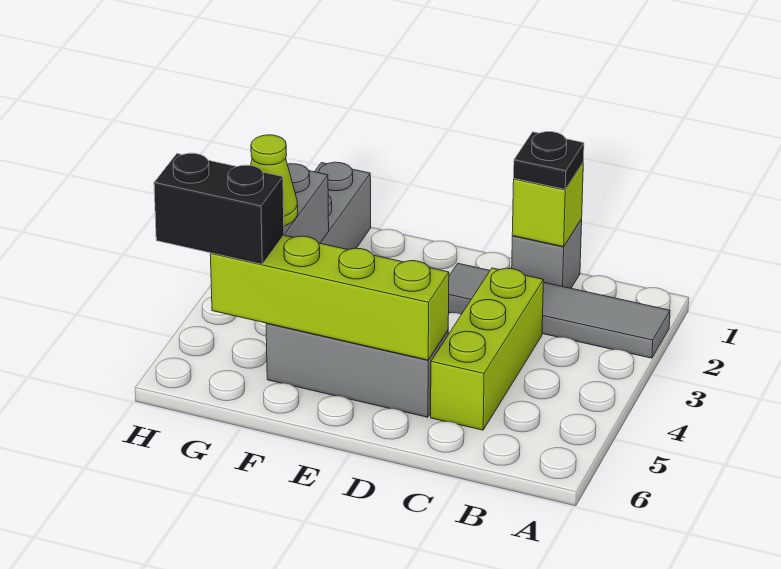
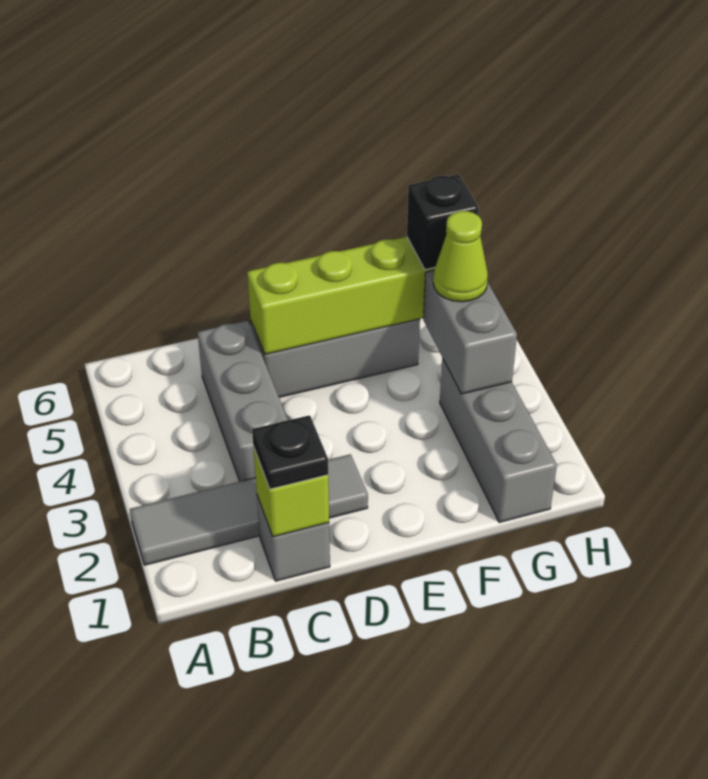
lime brick C3:C5 level 1 -> grey brick C3:C5 level 1
black brick G5:H5 level 3 -> black brick G5 level 3

